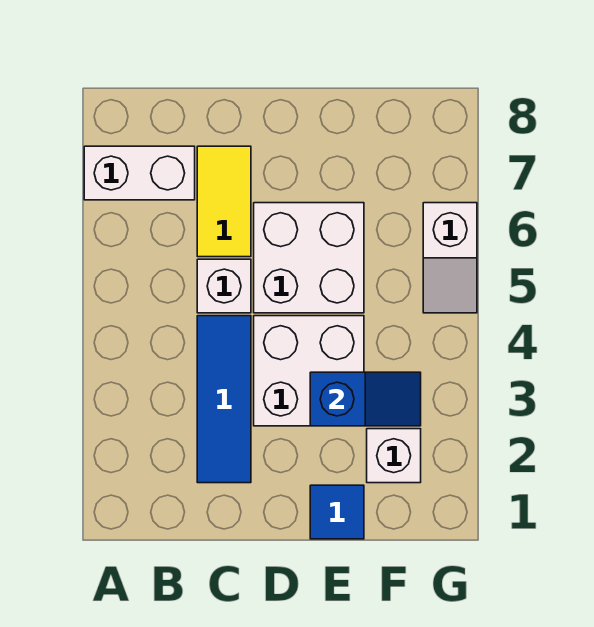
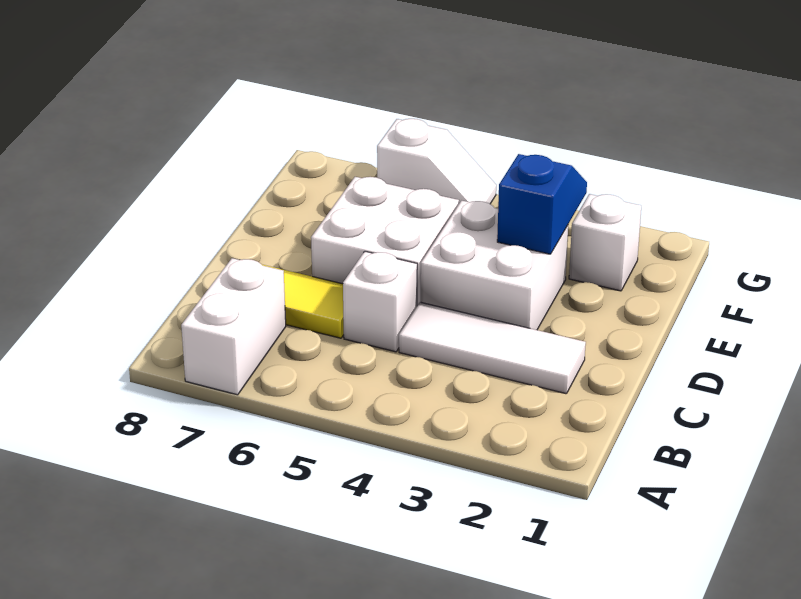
blue tile C2:C4 level 1 -> white tile C2:C4 level 1
blue tile E1 level 1 -> none

